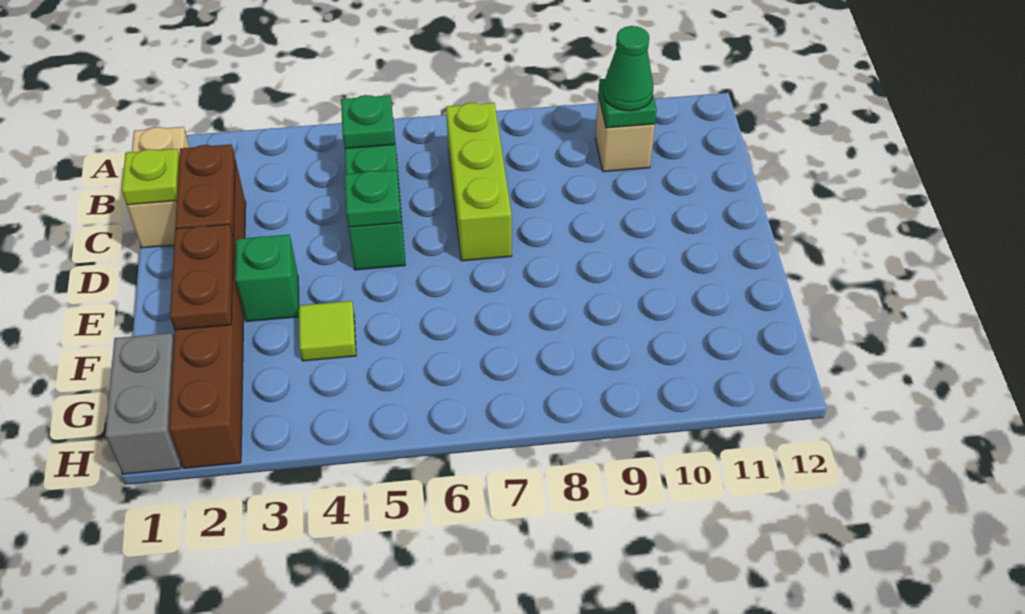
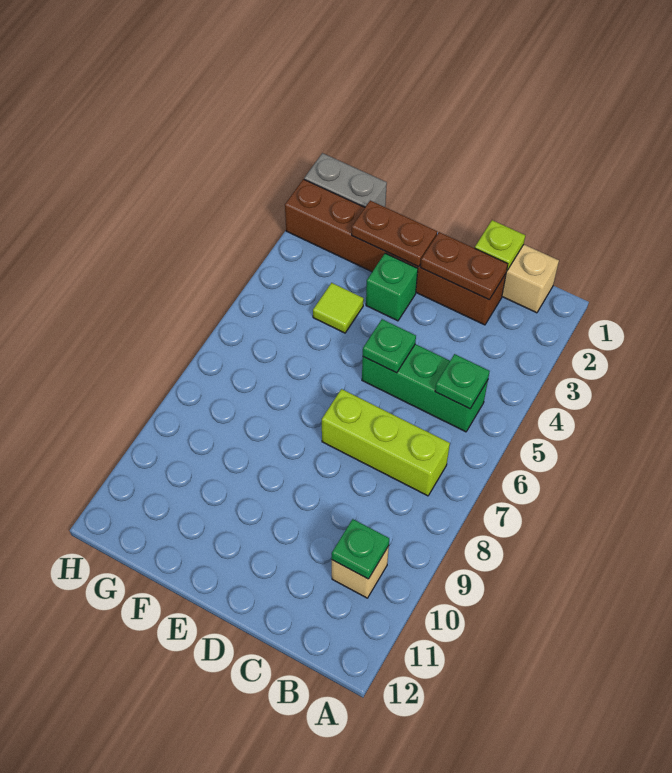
green cone B10 level 3 -> none

